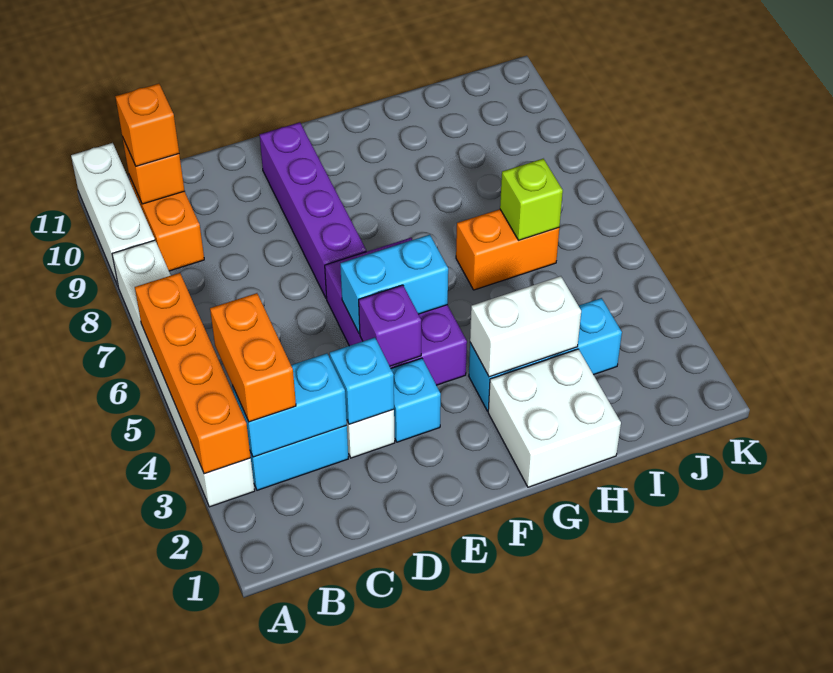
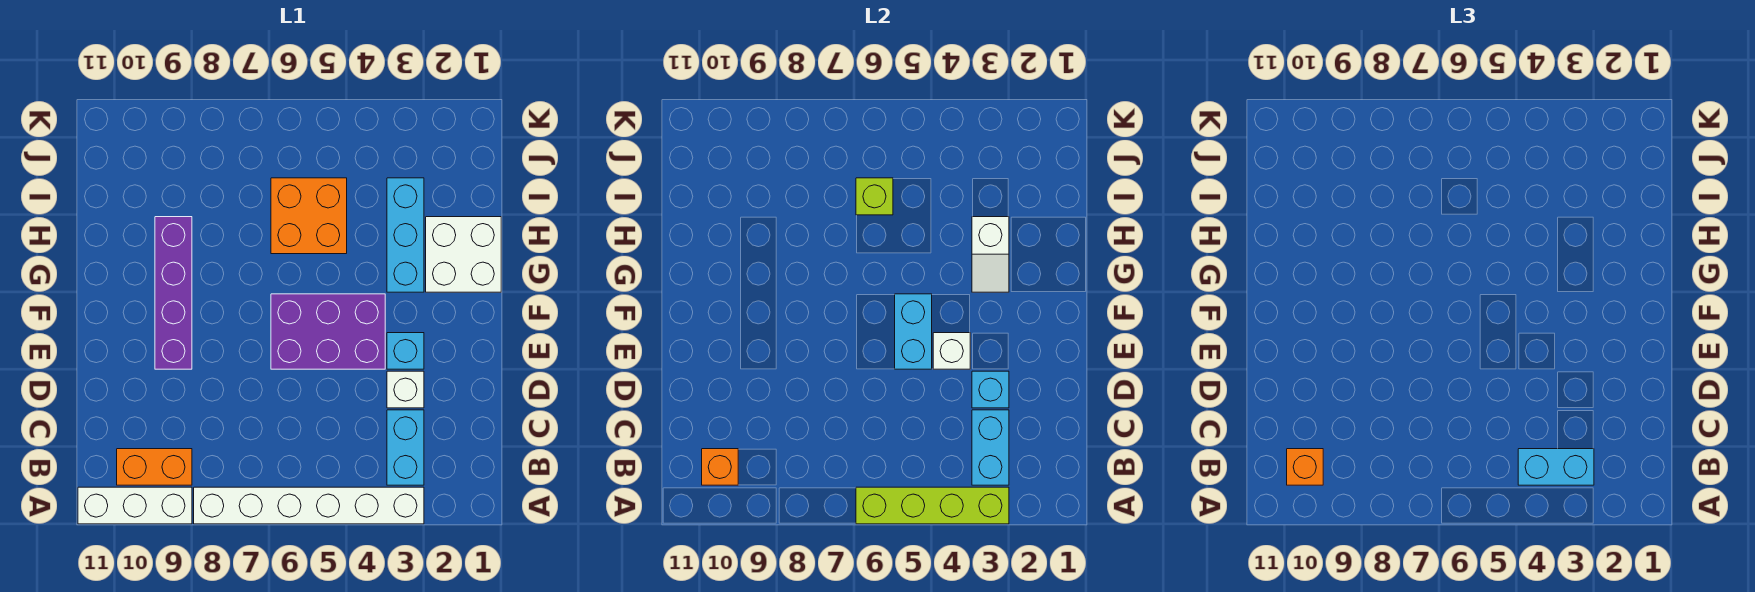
orange brick A3:A6 level 2 -> lime brick A3:A6 level 2
orange brick B3:B4 level 3 -> cyan brick B3:B4 level 3
purple brick E4 level 2 -> white brick E4 level 2
purple brick E7:E10 level 1 -> purple brick E9:H9 level 1
white brick G3:H3 level 2 -> white slope G3:H3 level 2 top H
orange brick H6:I6 level 1 -> orange brick H5:I6 level 1

